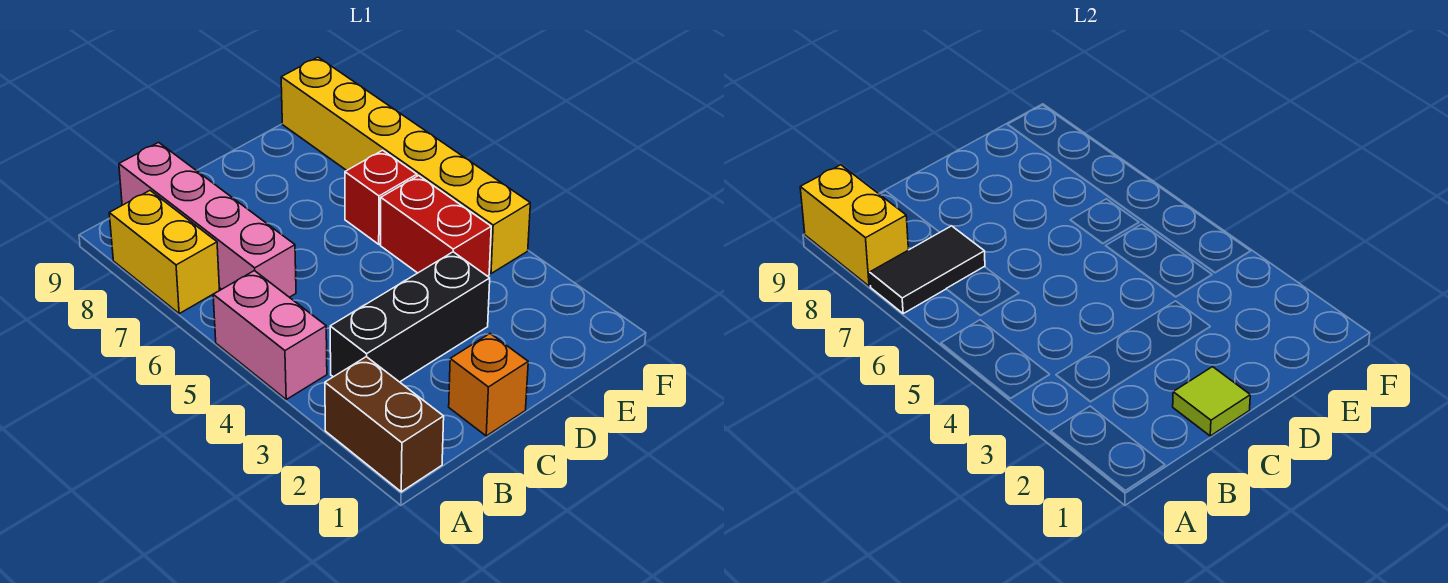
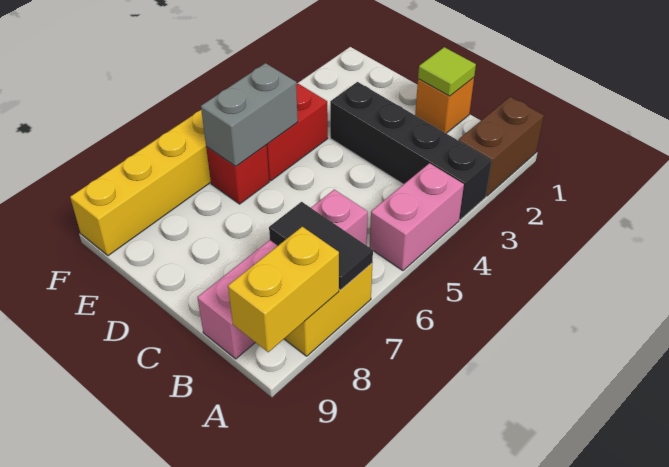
black brick B3:D3 level 1 -> black brick A3:D3 level 1
none -> grey brick E5:E6 level 2

